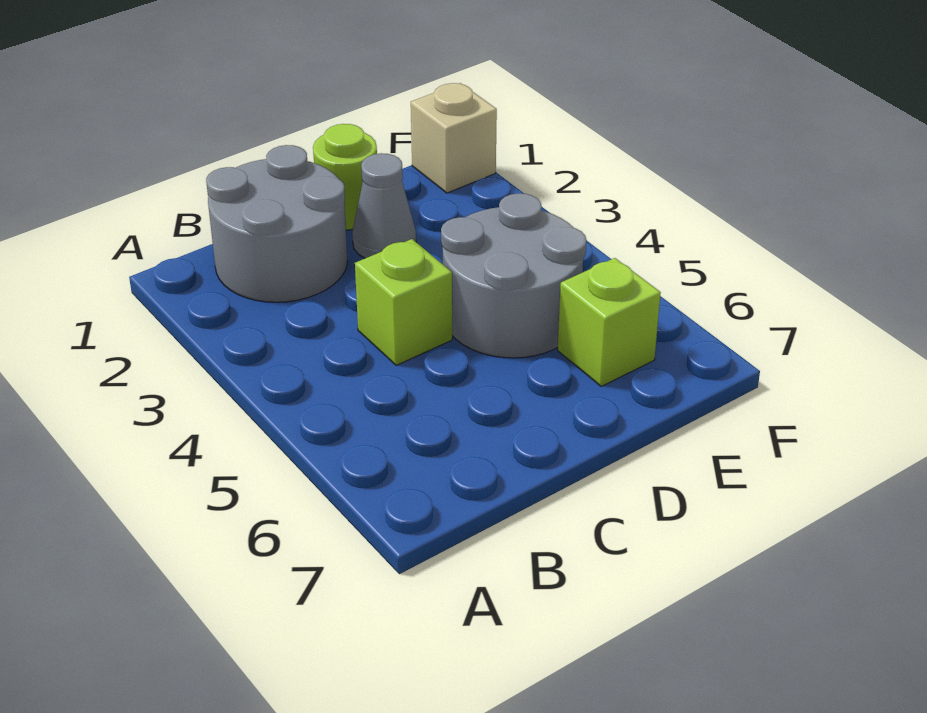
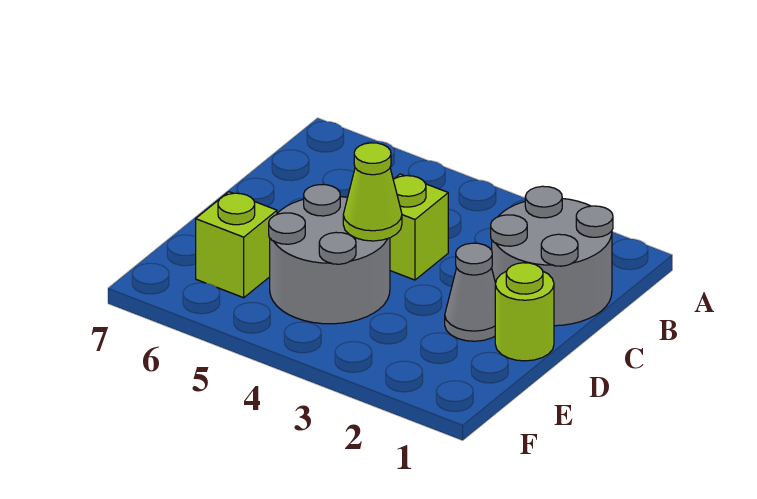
none -> lime cone D4 level 2
tan brick F1 level 1 -> none

